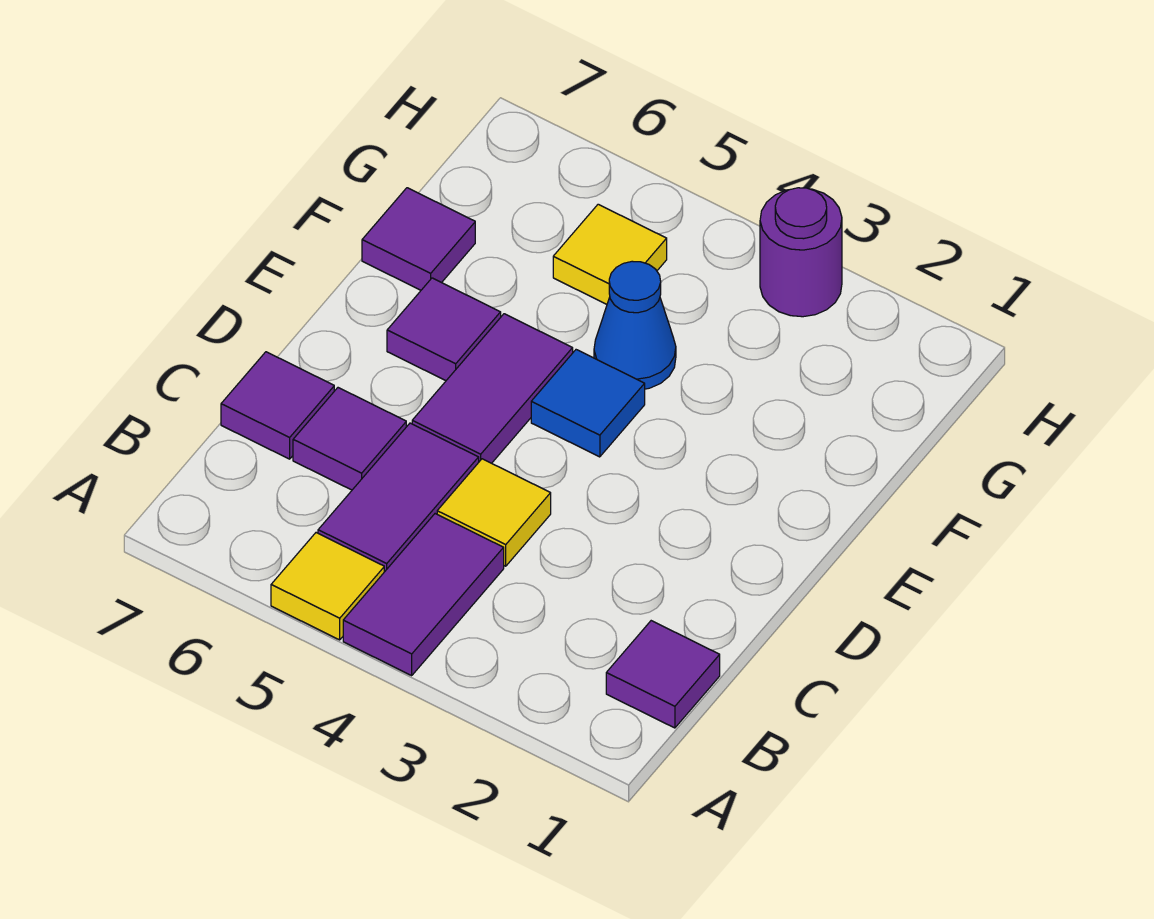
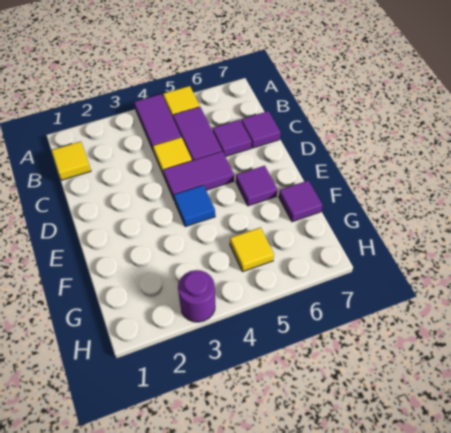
purple tile B1 level 1 -> yellow tile B1 level 1
purple tile D5:E5 level 1 -> purple tile D4:D5 level 1
blue cone F4 level 1 -> none

